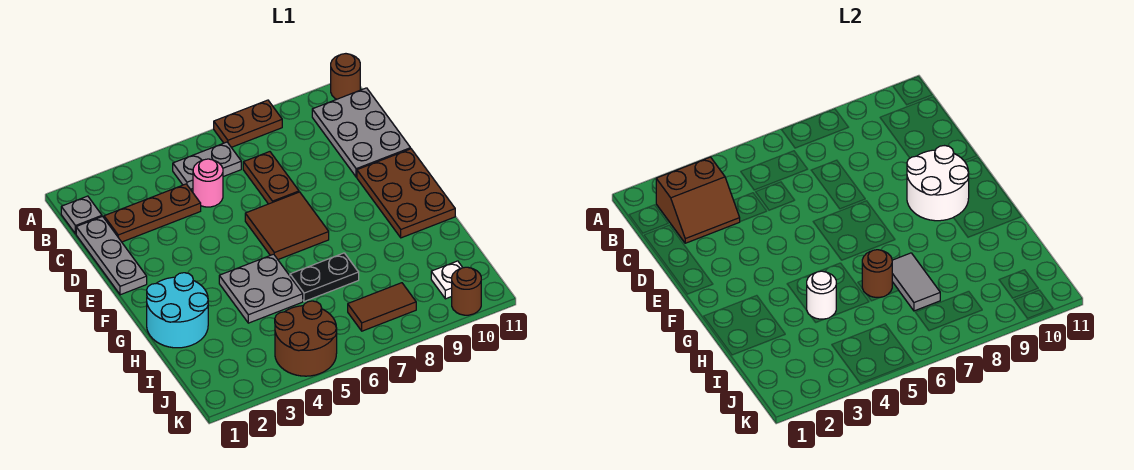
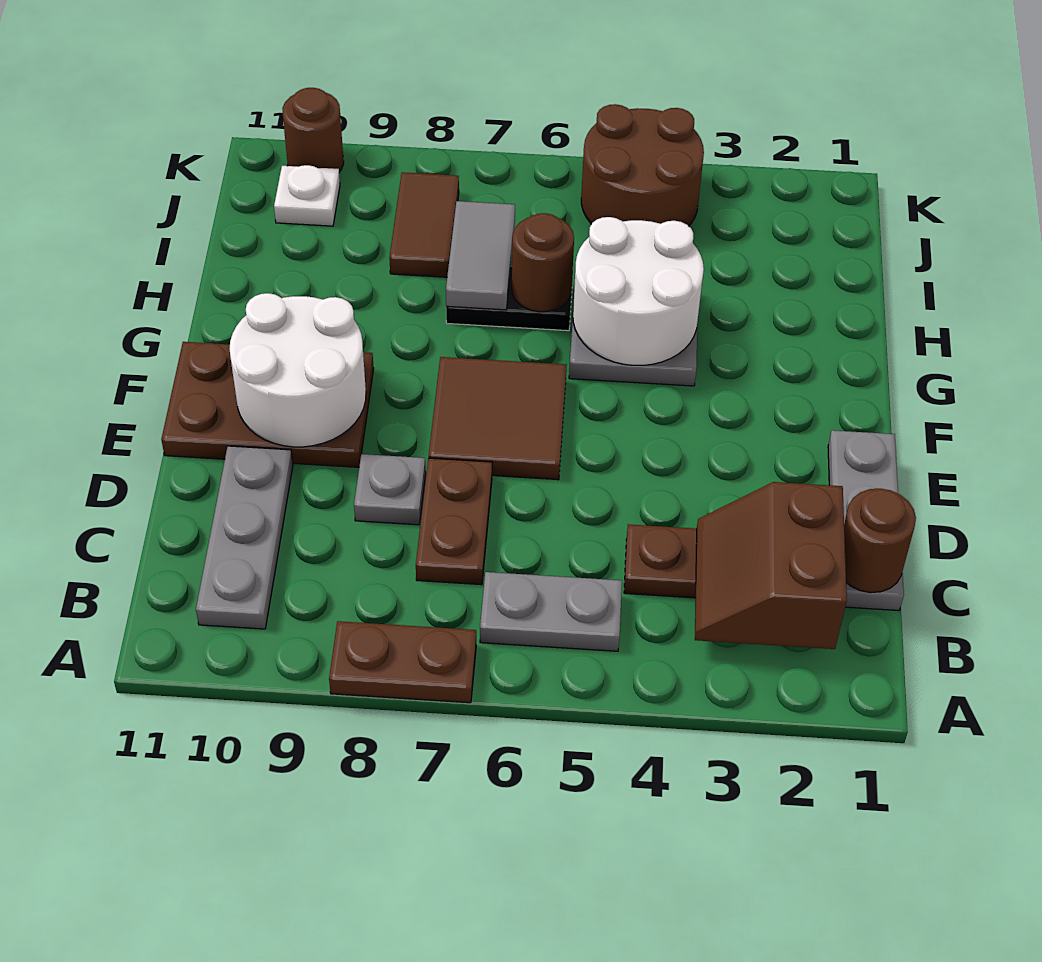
brown round brick A11 level 1 -> brown round brick C1 level 2
grey plate B1 level 1 -> grey plate D8 level 1
brown slope B2:C3 level 2 top B -> brown slope B2:C3 level 2 top 2
grey plate B10:D11 level 1 -> grey plate B10:D10 level 1
pink round brick C5 level 1 -> none
brown plate E10:G11 level 1 -> brown plate E9:F11 level 1
cyan round brick G1:H2 level 1 -> none
white round brick H4 level 2 -> white round brick G4:H5 level 2
brown tile J7:J8 level 1 -> brown tile I8:J8 level 1

